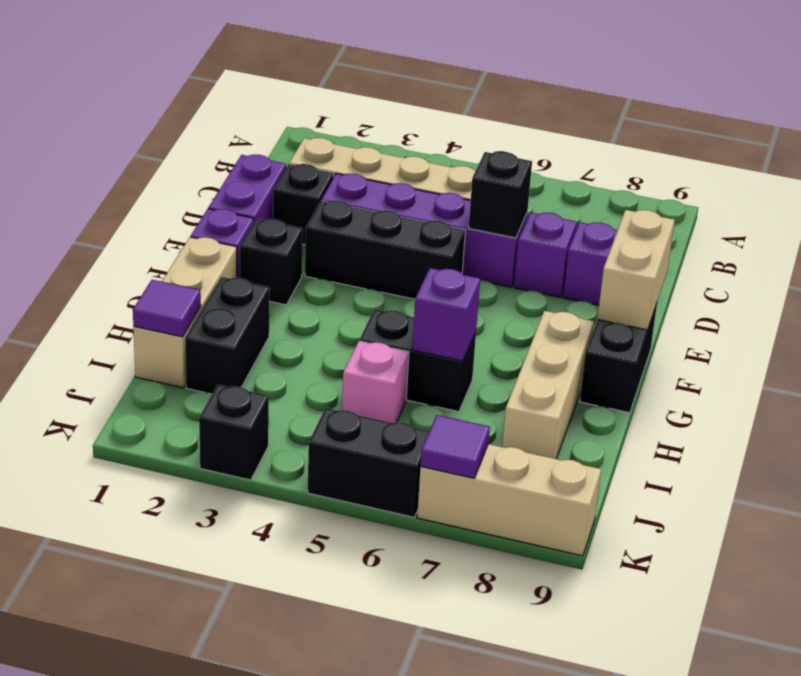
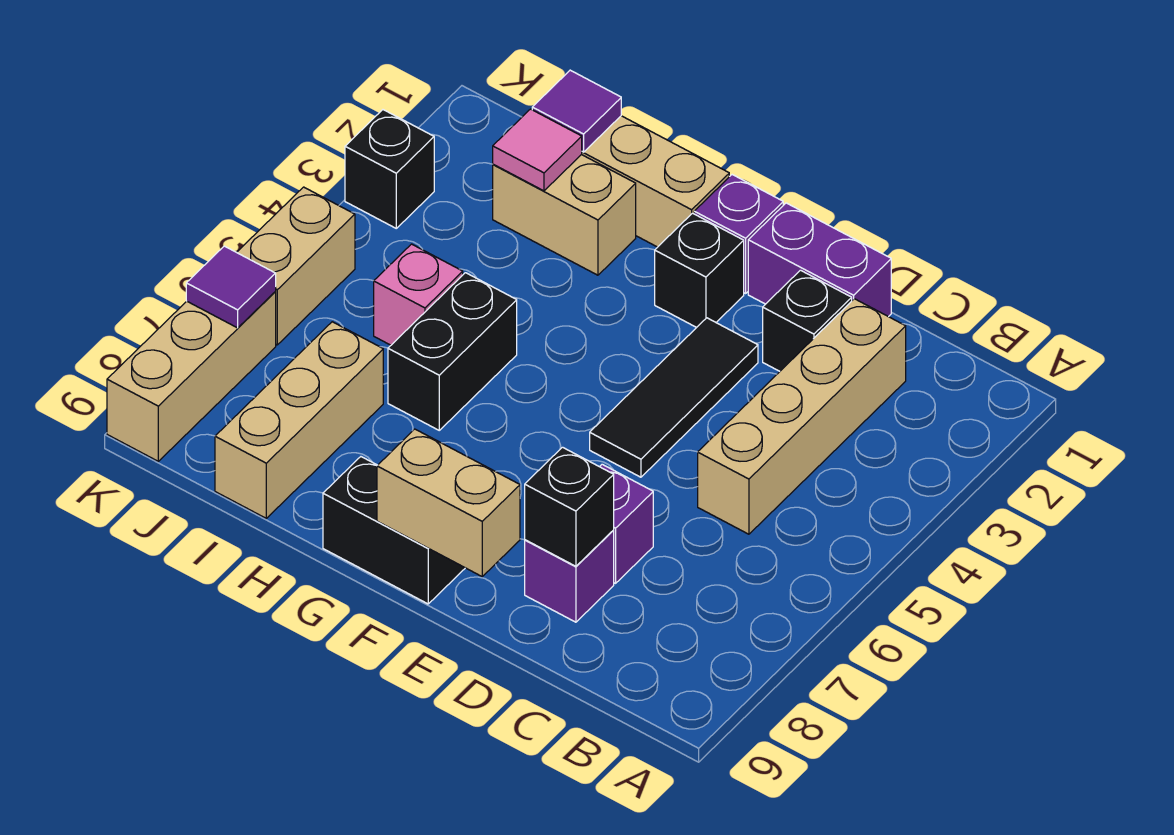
purple brick D3:D6 level 1 -> none
black brick D6 level 2 -> black brick D8 level 2
black brick E3:E5 level 1 -> black tile E3:E5 level 1
tan brick G8:I8 level 1 -> tan brick I7:I9 level 1
black brick H2:I2 level 1 -> tan brick H2:I2 level 1
purple brick H6 level 2 -> none
none -> pink tile I2 level 2
black brick K5:K6 level 1 -> tan brick K5:K6 level 1

